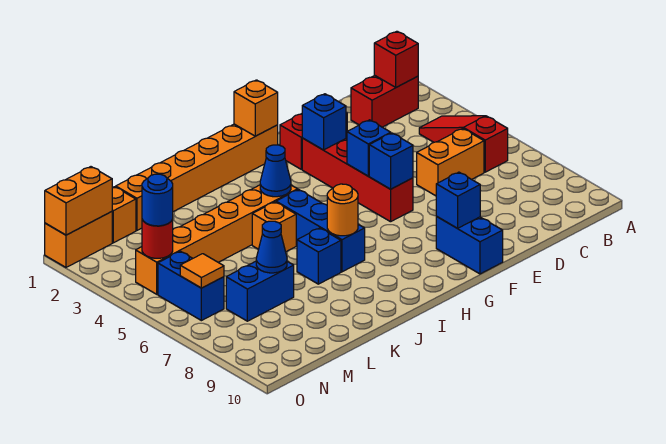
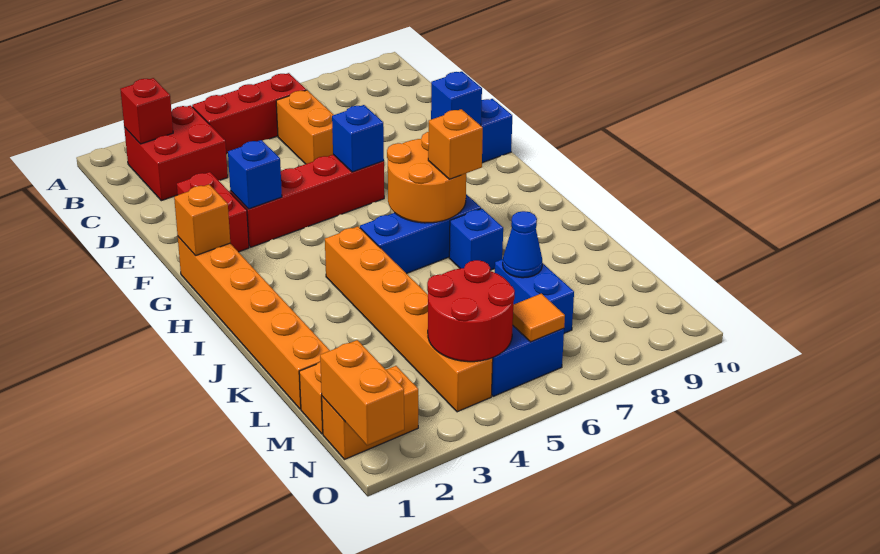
red brick B2:C2 level 1 -> red brick B2:C3 level 1
red slope B4:B6 level 1 top 6 -> red brick B4:B6 level 1
blue brick F5 level 2 -> none
blue cone I4 level 2 -> none
orange round brick I7 level 2 -> orange round brick H6:I7 level 2
orange brick J5 level 1 -> orange brick I7 level 3
orange brick N1:O1 level 1 -> orange brick N1:N2 level 1
red round brick N4 level 2 -> red round brick M4:N5 level 2
blue round brick N4 level 3 -> none

